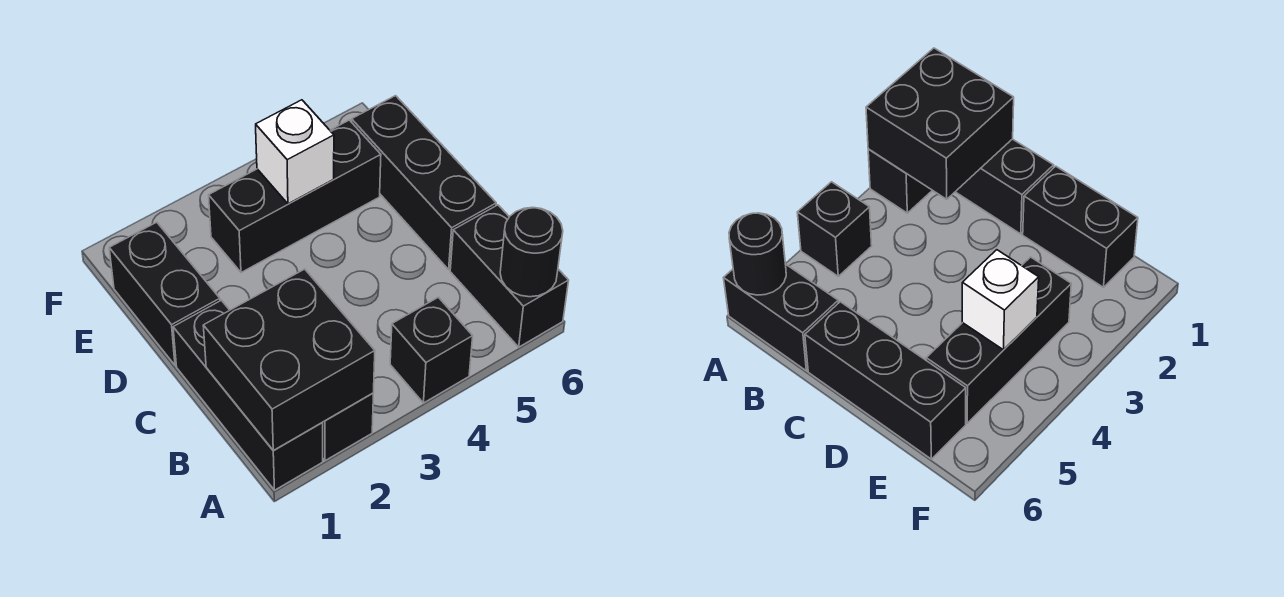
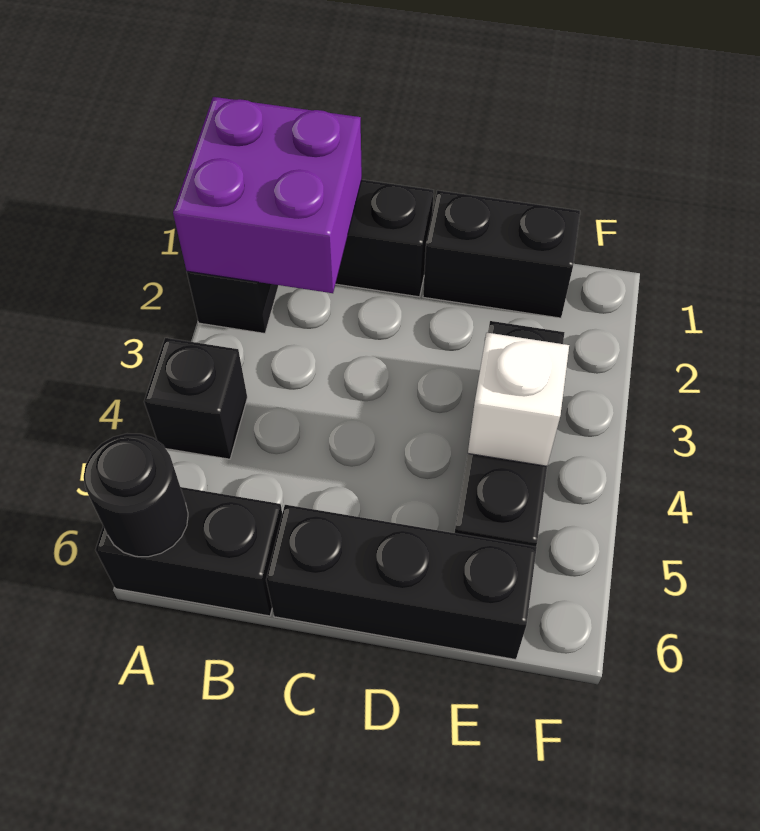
black brick A1:B2 level 2 -> purple brick A1:B2 level 2

